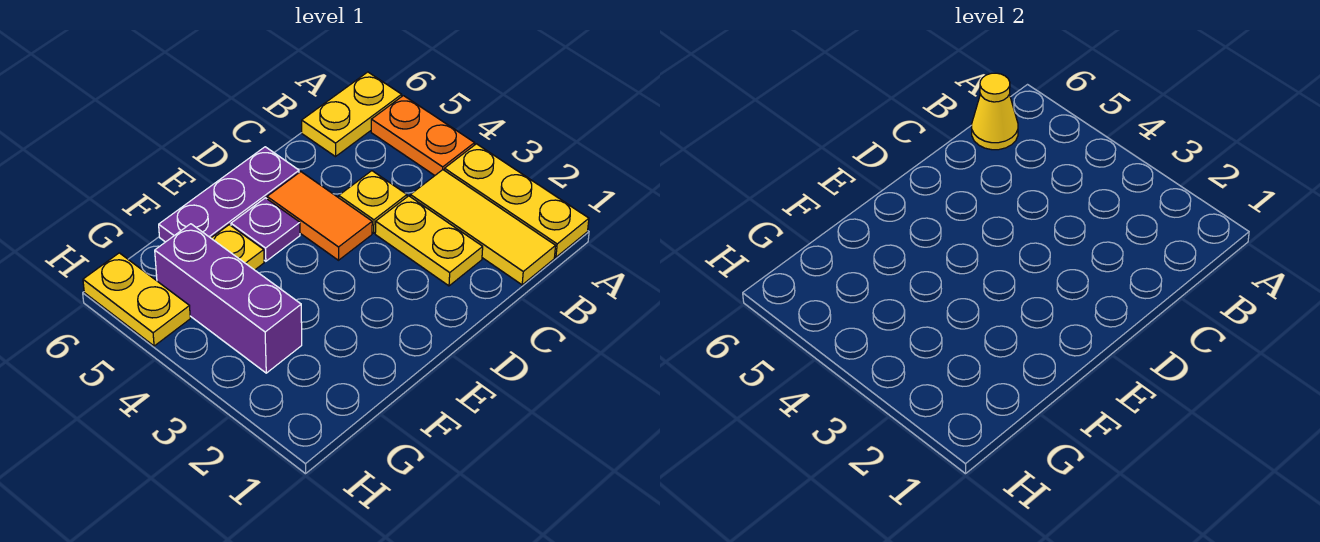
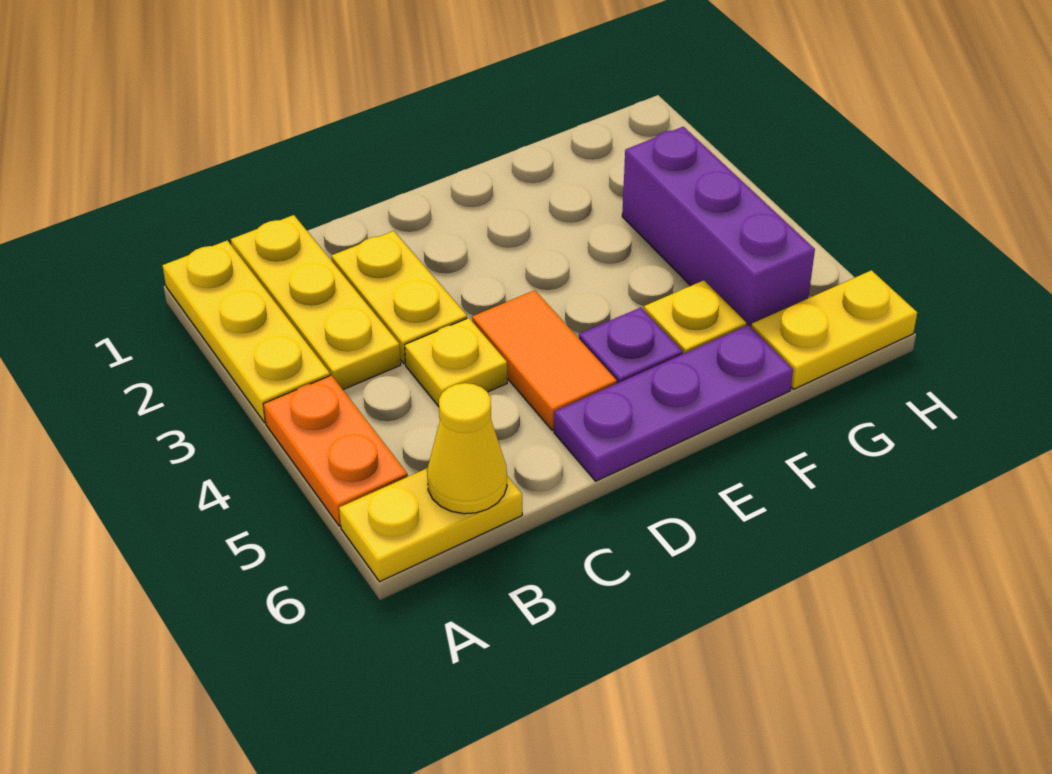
yellow tile B1:B3 level 1 -> yellow plate B1:B3 level 1
yellow plate H5:H6 level 1 -> yellow plate G6:H6 level 1

